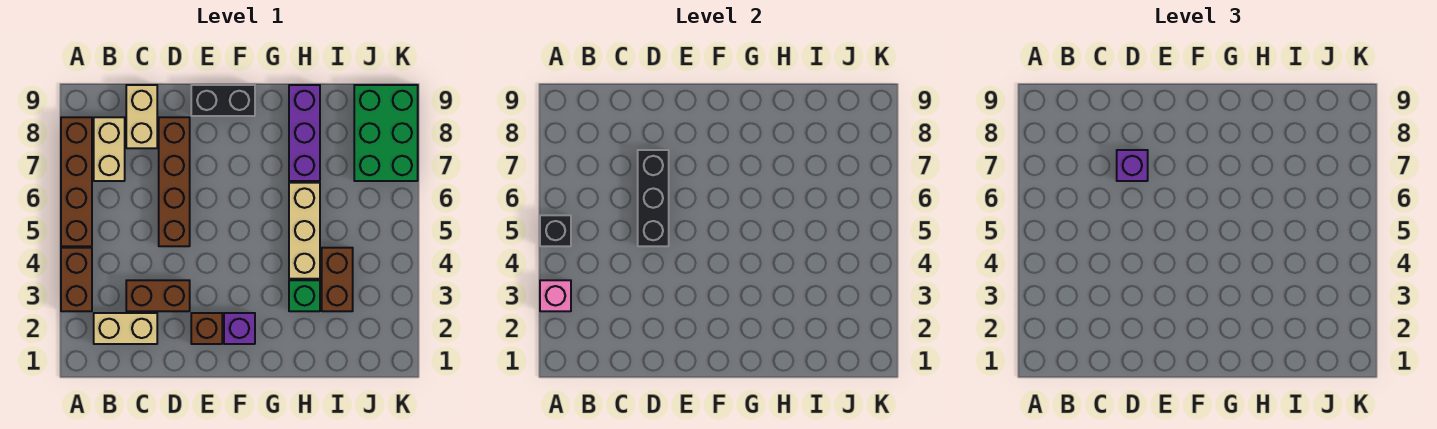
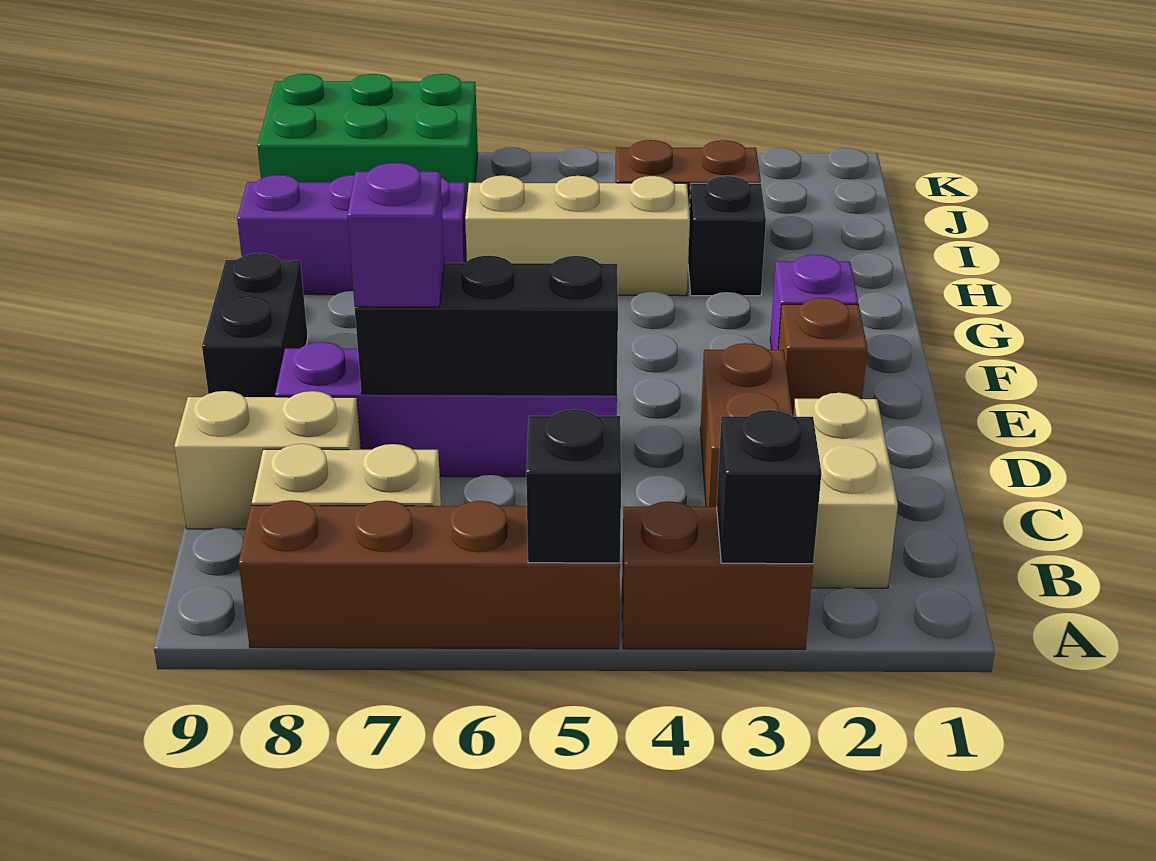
pink brick A3 level 2 -> black brick A3 level 2
brown brick D5:D8 level 1 -> purple brick D5:D8 level 1
green brick H3 level 1 -> black brick H3 level 1

